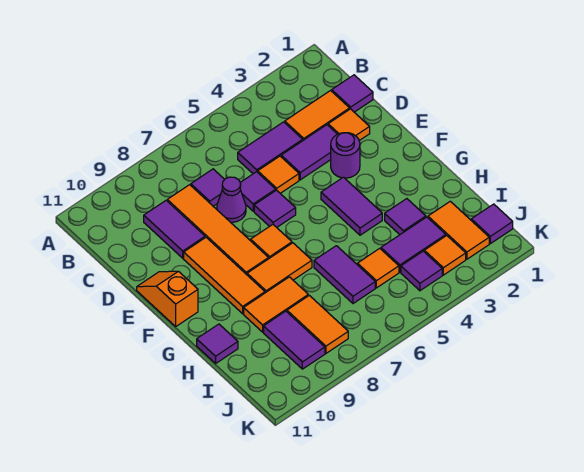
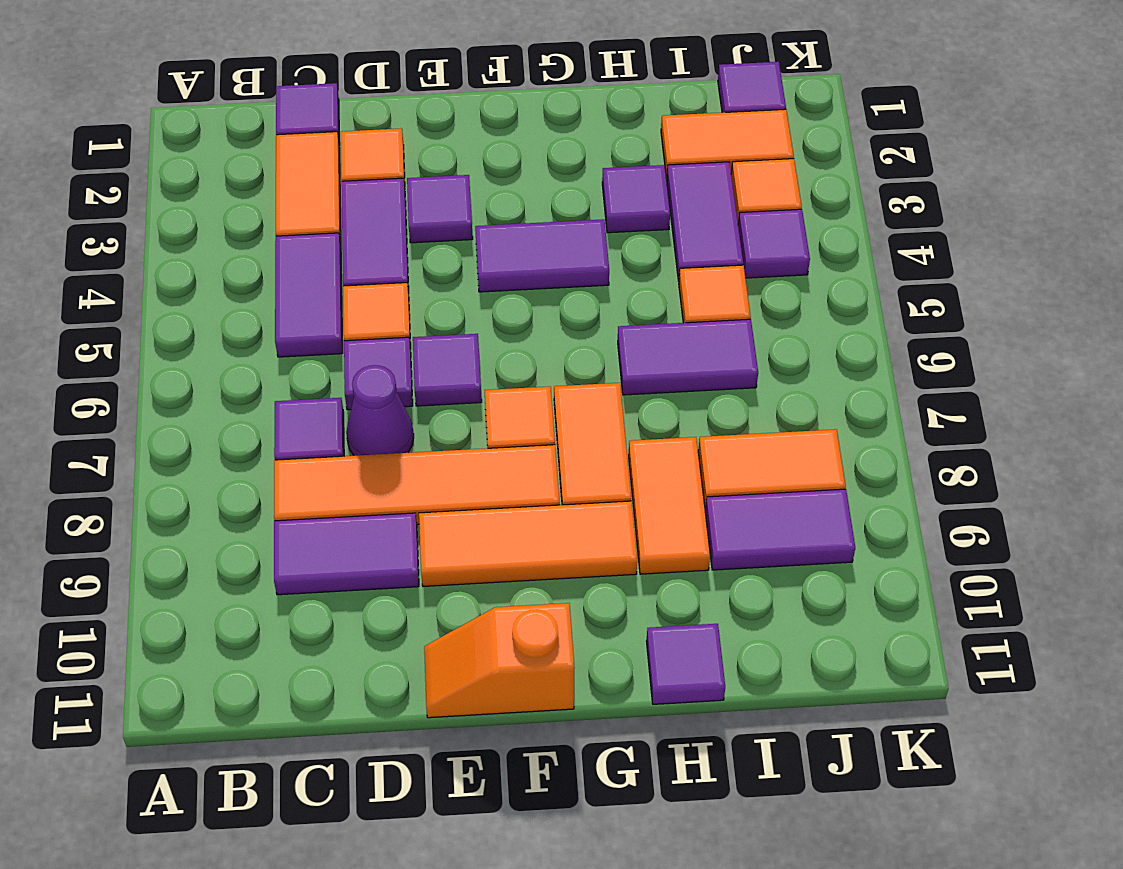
purple round brick E3 level 1 -> purple tile E3 level 1

